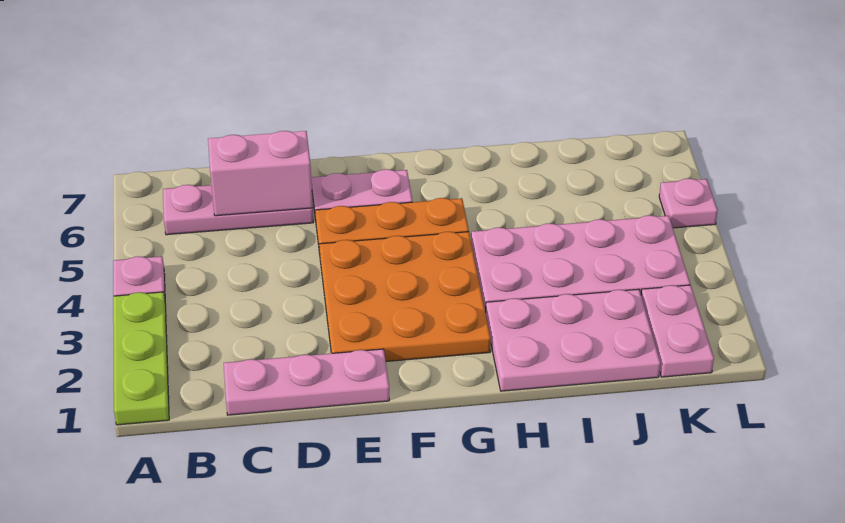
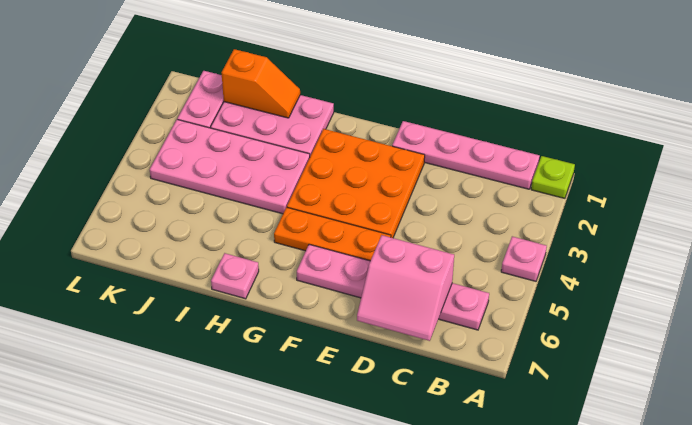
lime plate A1:A3 level 1 -> lime plate A1 level 1
pink plate C1:E1 level 1 -> pink plate B1:E1 level 1
none -> orange slope I1:J1 level 2 top J
pink plate L5 level 1 -> pink plate H7 level 1

